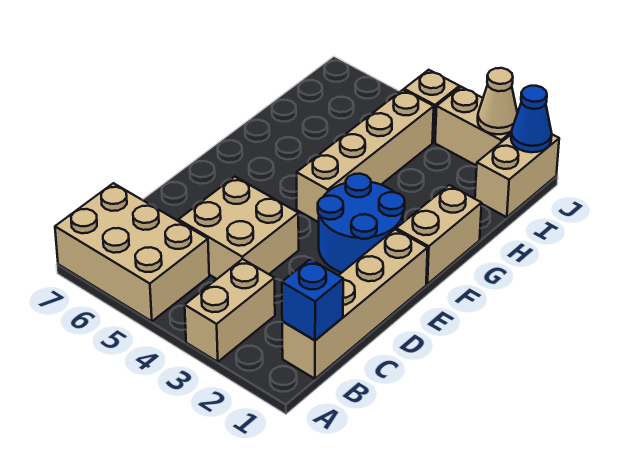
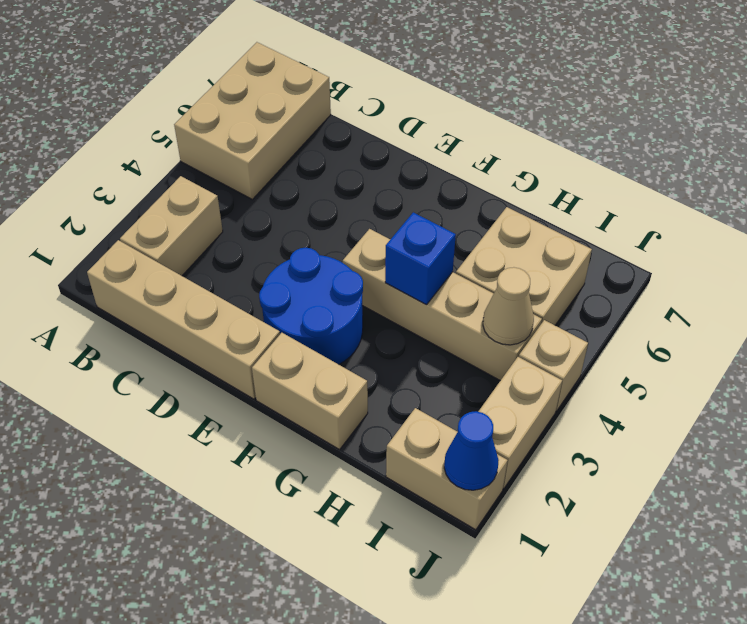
tan brick A3:B3 level 1 -> tan brick B2:B3 level 1
blue brick B1 level 2 -> blue brick G4 level 2
tan brick C4:D5 level 1 -> tan brick H5:I6 level 1
tan cone J2 level 2 -> tan cone I4 level 2

